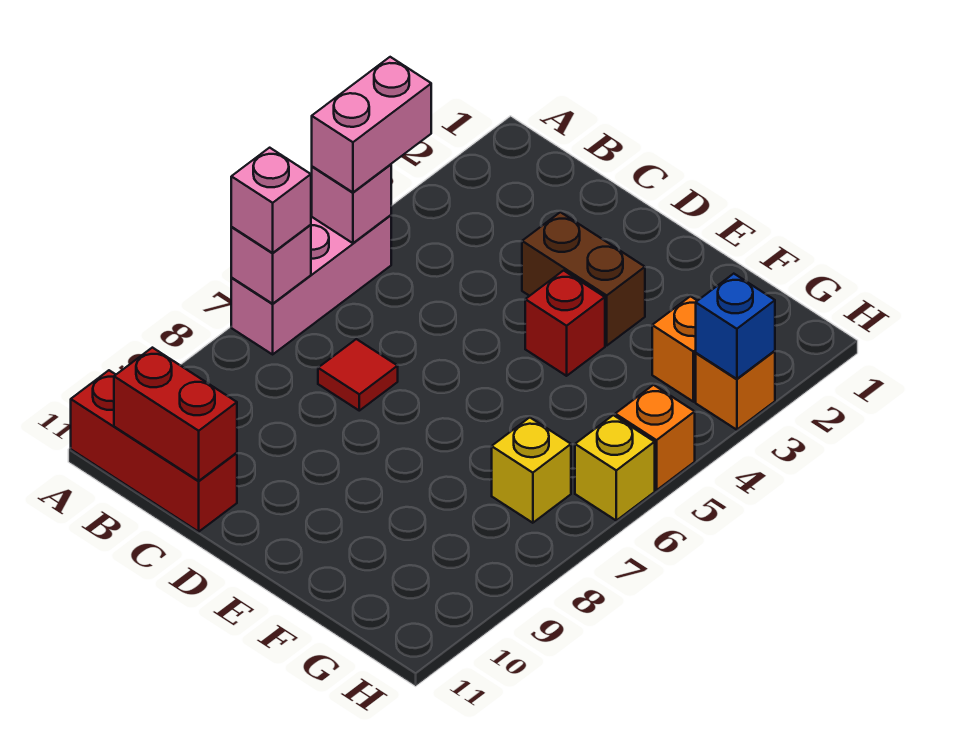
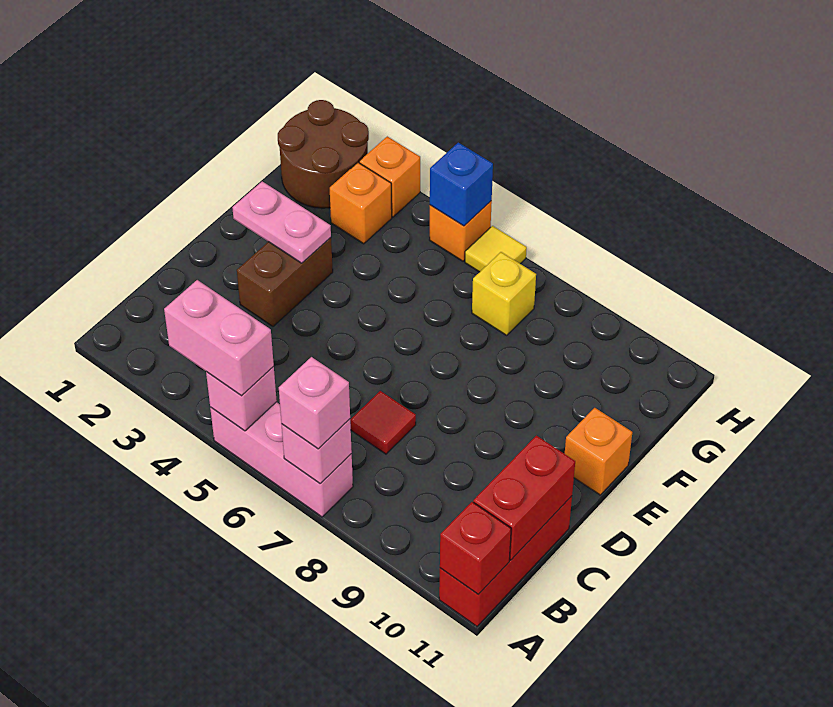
none -> pink plate E2:E3 level 2
red brick E4 level 1 -> red brick A11 level 2
none -> orange brick E11 level 1
none -> brown round brick G1:H2 level 1
blue brick H3 level 2 -> blue brick H5 level 2
yellow brick H6 level 1 -> yellow tile H6 level 1

